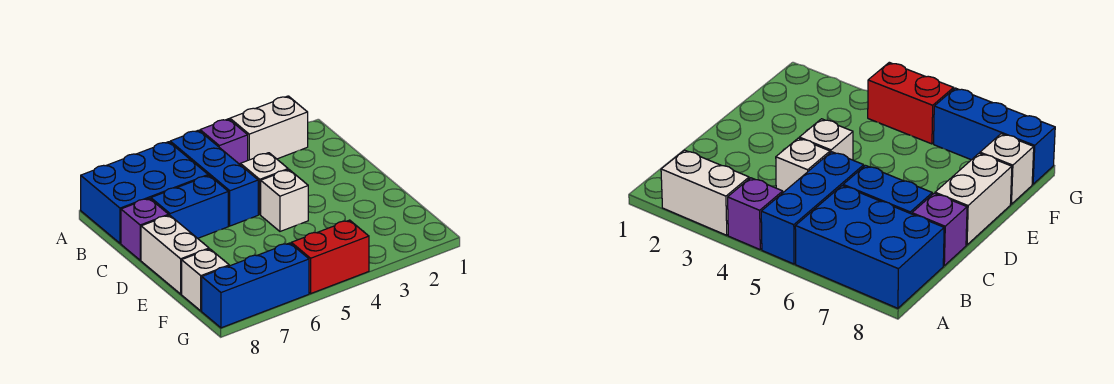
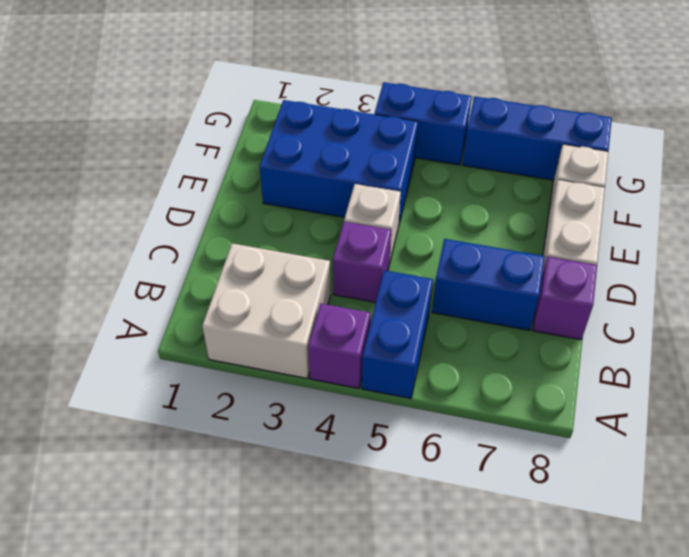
white brick A2:A3 level 1 -> white brick A2:B3 level 1
blue brick A5:C5 level 1 -> blue brick A5:B5 level 1
blue brick A6:B8 level 1 -> blue brick E2:F4 level 1
white brick C4 level 1 -> purple brick C4 level 1
red brick G4:G5 level 1 -> blue brick G4:G5 level 1

